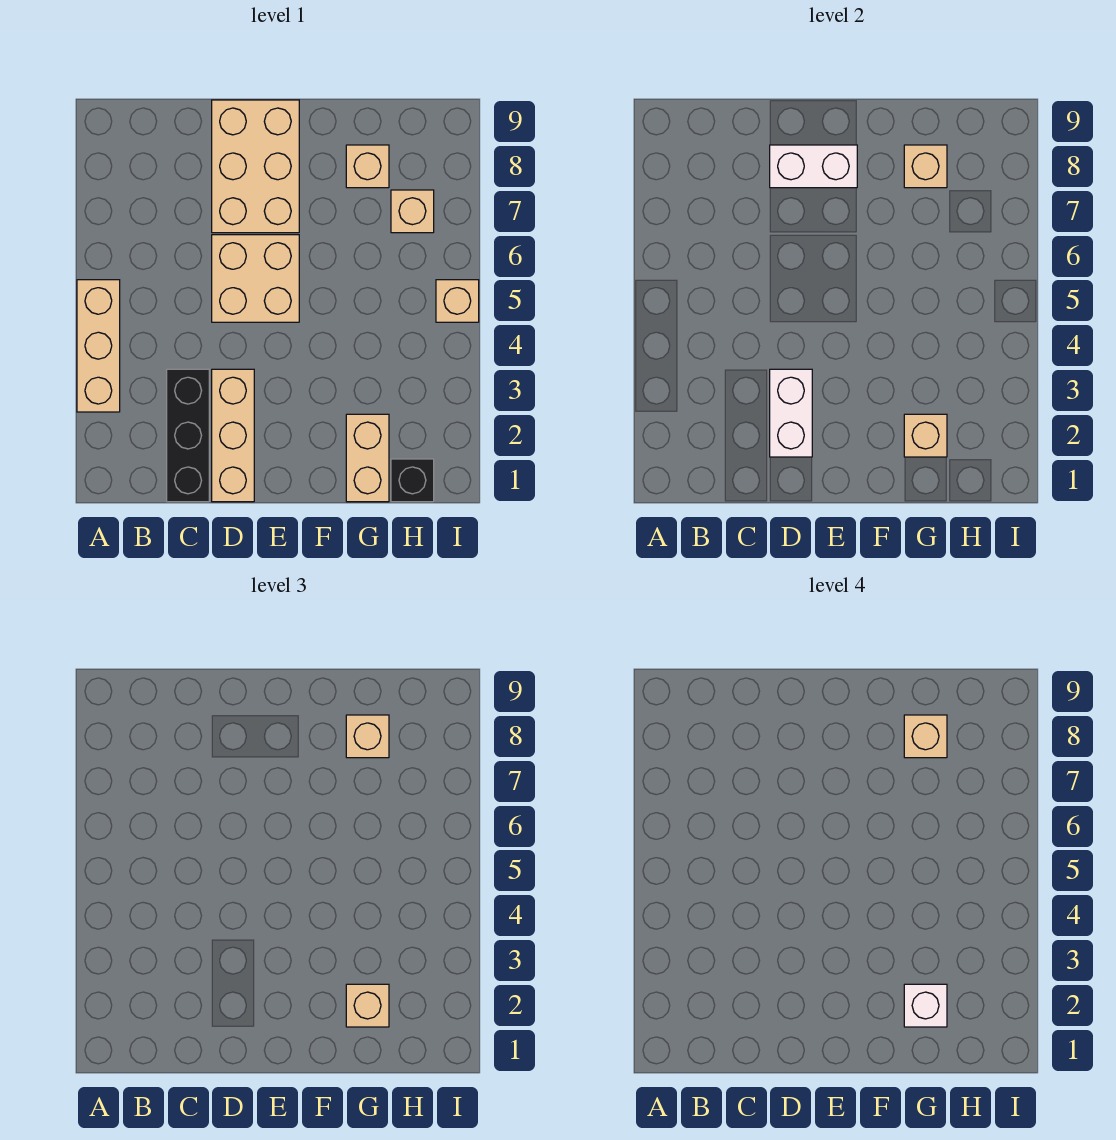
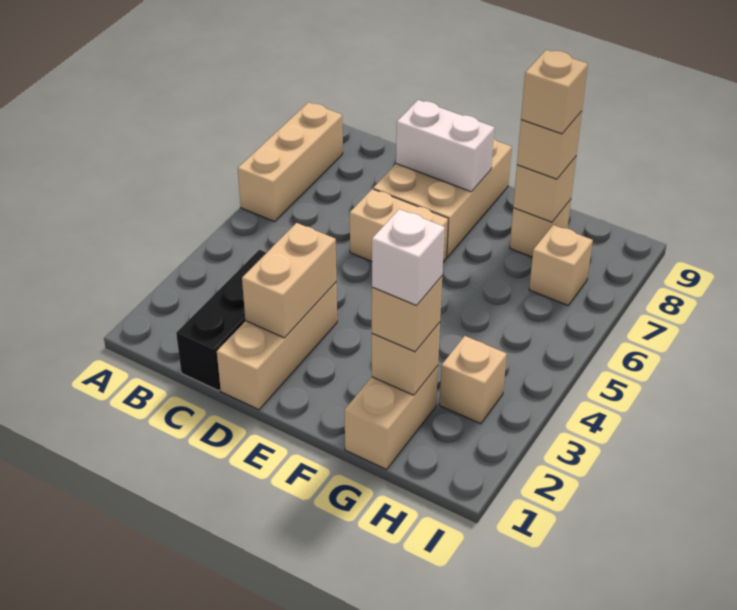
tan brick A3:A5 level 1 -> tan brick A6:A8 level 1
white brick D2:D3 level 2 -> tan brick D2:D3 level 2
tan brick D5:E6 level 1 -> tan brick D6:E6 level 1
black brick H1 level 1 -> none
tan brick I5 level 1 -> tan brick H3 level 1

